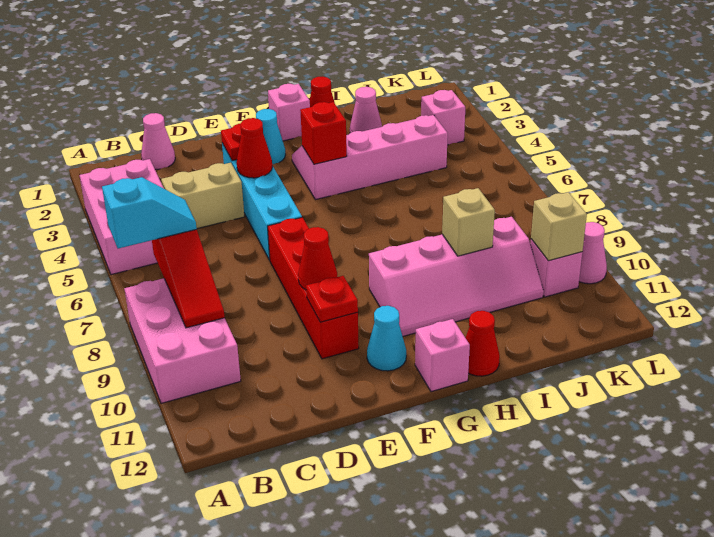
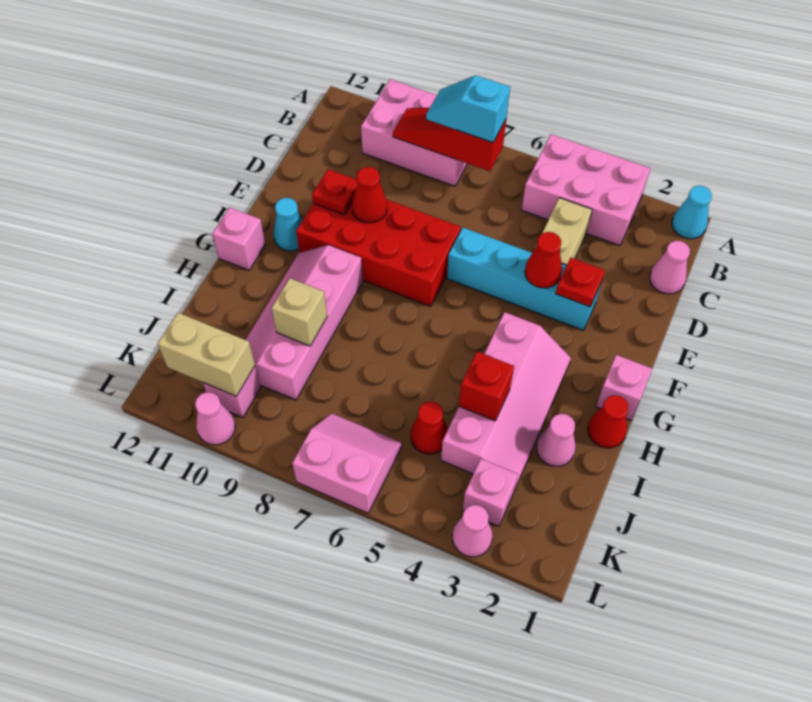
cyan slope A7:B7 level 3 top A -> cyan slope B7:B8 level 3 top 7
red brick E7:E10 level 1 -> red brick E7:F10 level 1
cyan cone F2 level 1 -> cyan cone A1 level 1
red brick G4 level 2 -> red brick I4 level 2
red cone H12 level 1 -> red cone J5 level 1
none -> pink slope K6:L7 level 1 top L
tan brick K10 level 2 -> tan brick K10:K11 level 2
none -> pink cone L3 level 1

